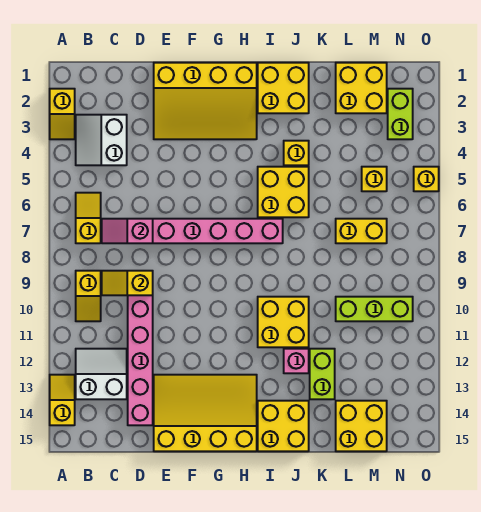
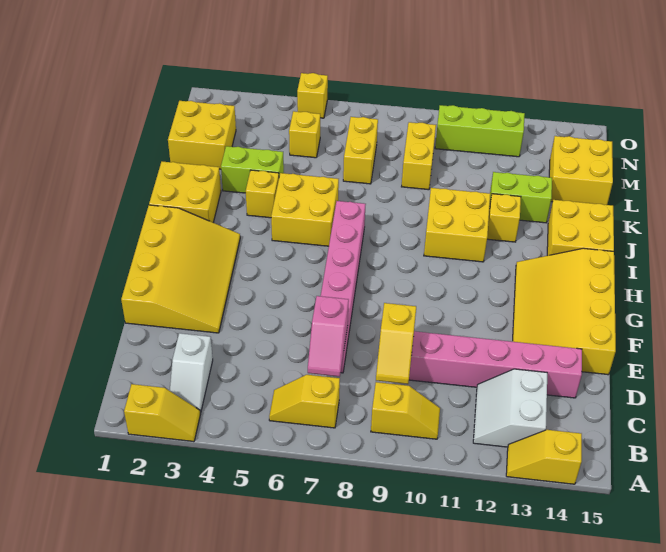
white slope B3:C4 level 1 top C -> white slope B3:C3 level 1 top C
pink brick J12 level 1 -> yellow brick J12 level 1
none -> yellow brick L9:M9 level 1
lime brick L10:N10 level 1 -> lime brick N10:N12 level 1
lime brick N2:N3 level 1 -> lime brick K3:K4 level 1

